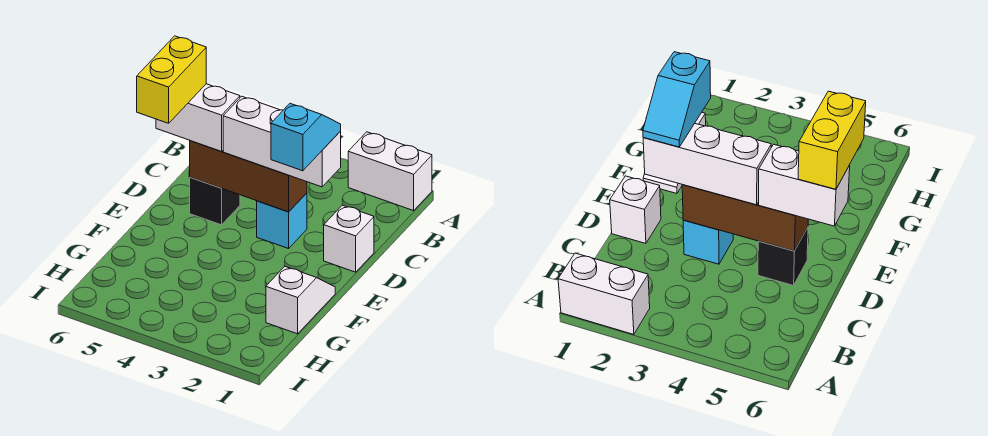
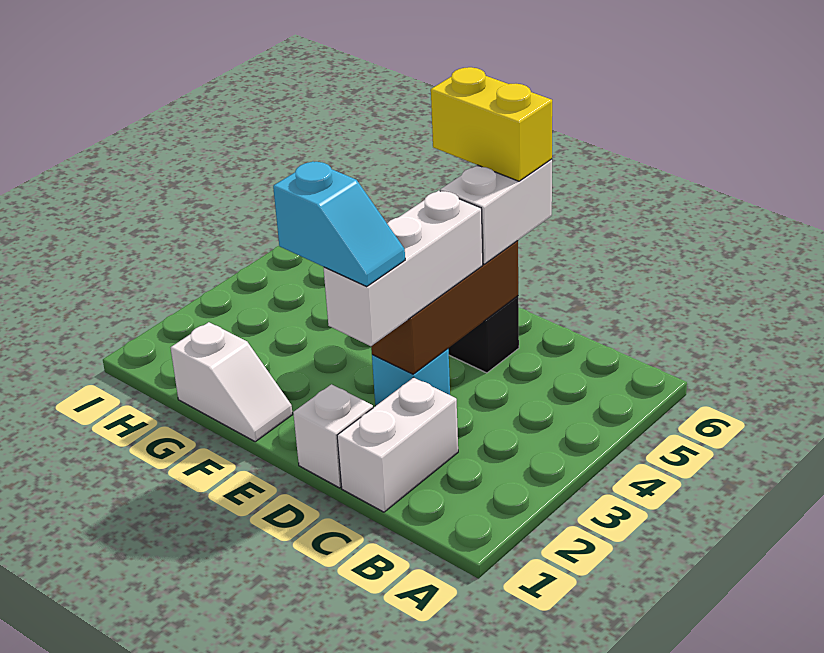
white brick A1:A2 level 1 -> white brick C1:C2 level 1

